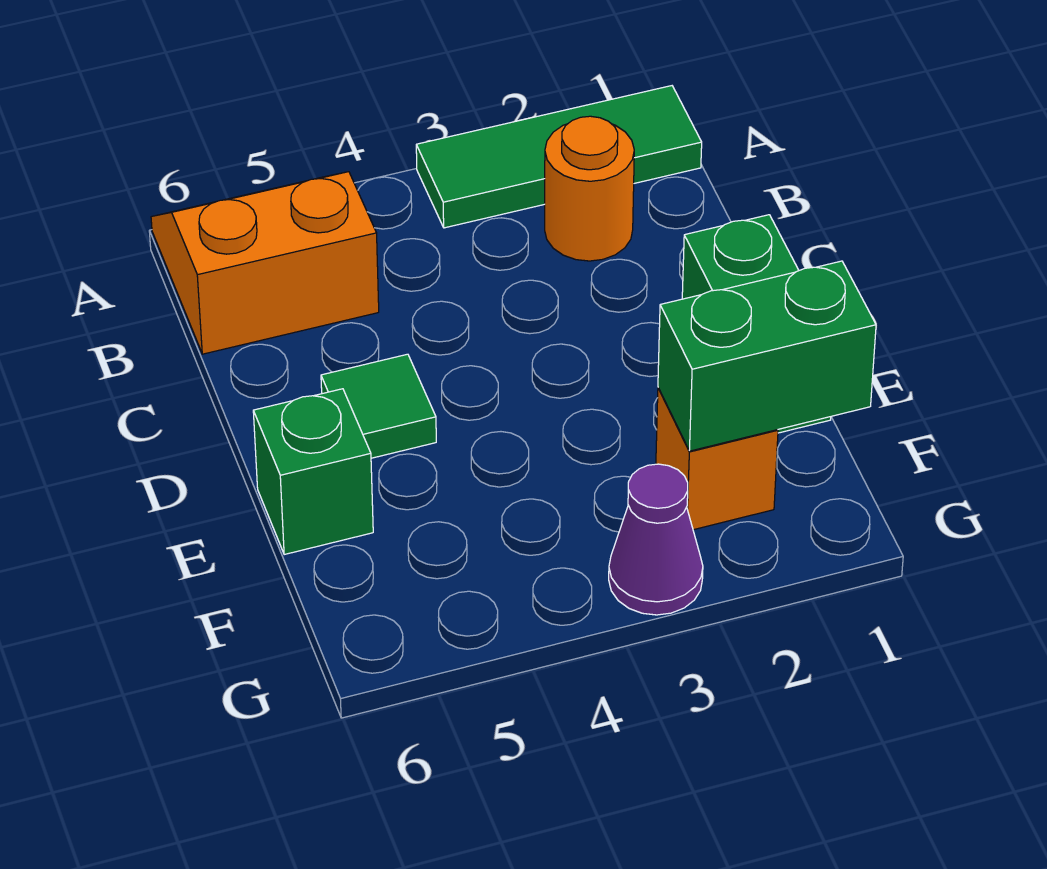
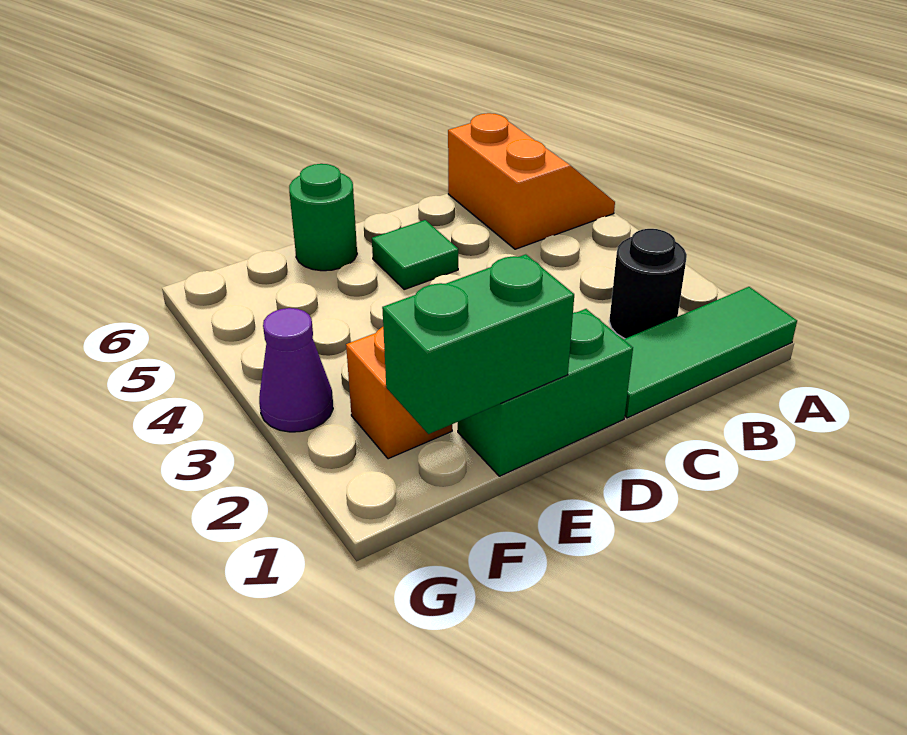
green tile A1:A3 level 1 -> green tile A1:C1 level 1
orange round brick B2 level 1 -> black round brick B2 level 1
green brick E6 level 1 -> green round brick E6 level 1
green brick F1:F2 level 2 -> green brick E1:F1 level 2

